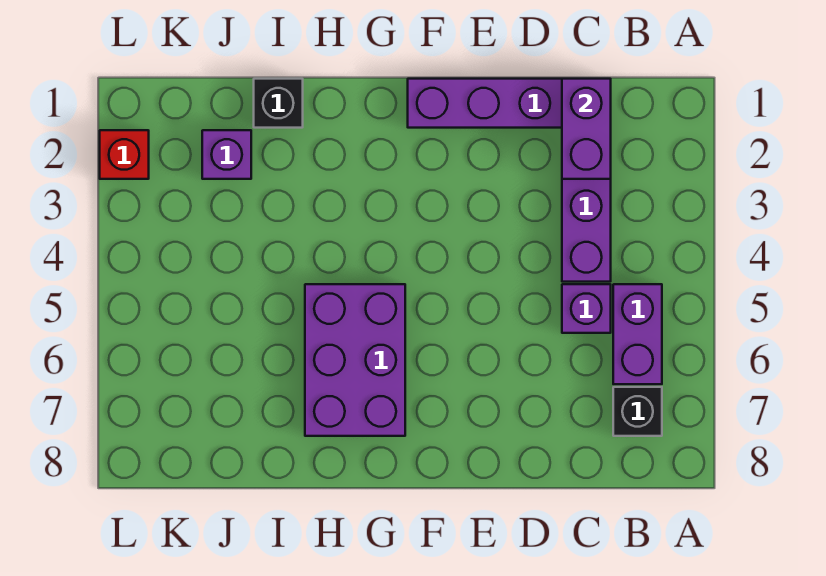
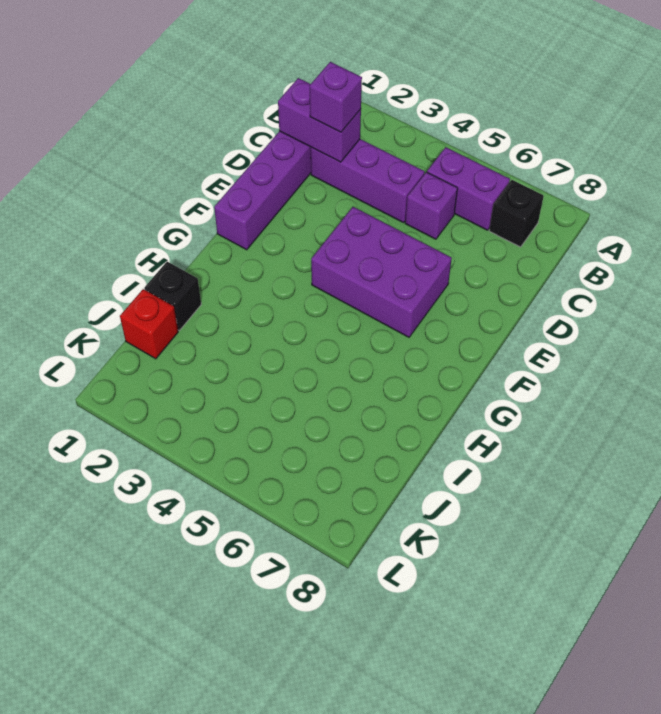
purple brick G5:H7 level 1 -> purple brick E4:F6 level 1
purple brick J2 level 1 -> purple brick C2 level 3
red brick L2 level 1 -> red brick J1 level 1

